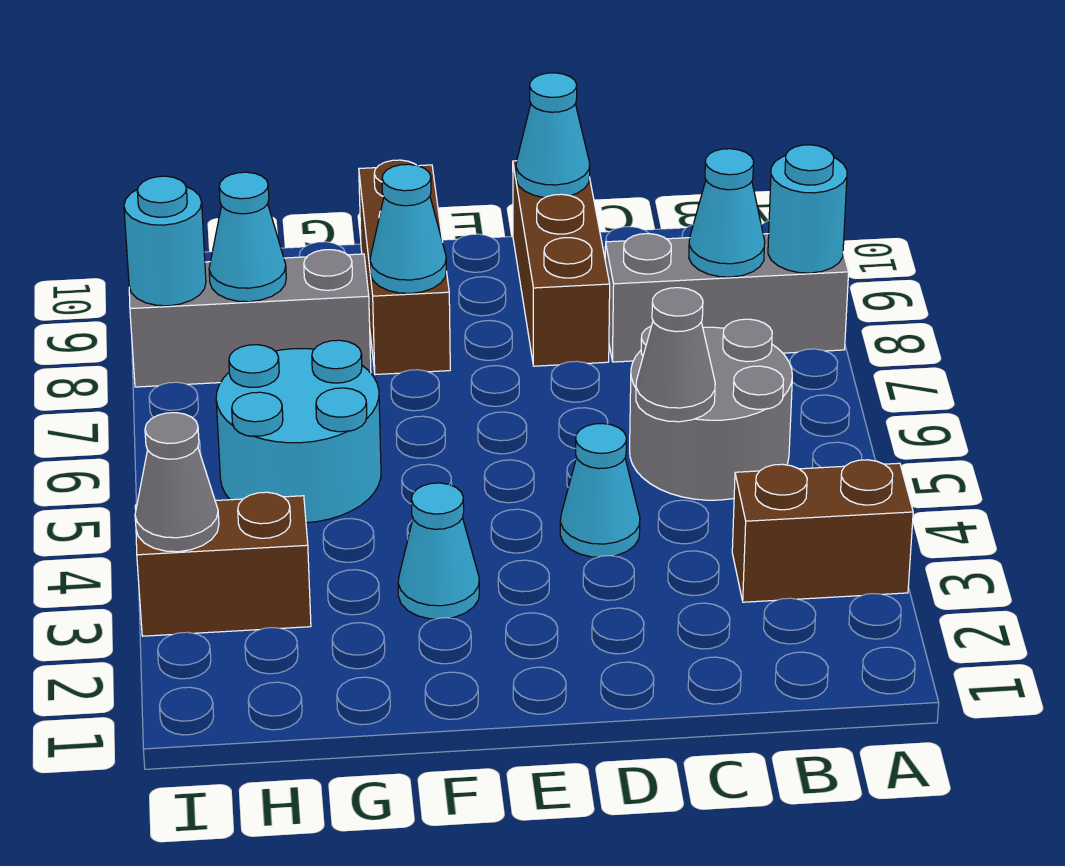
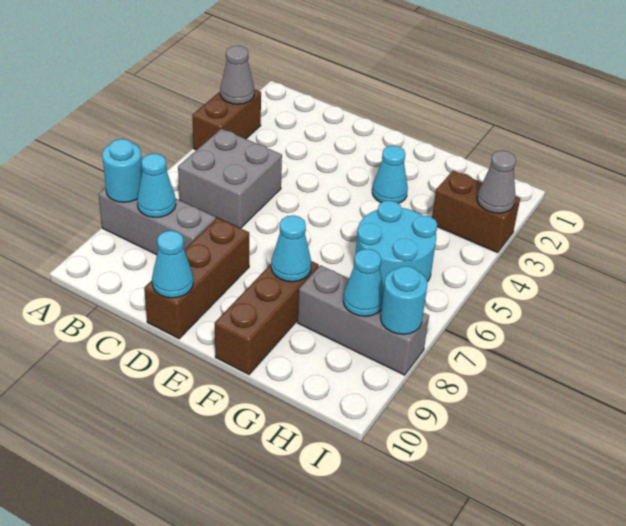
brown brick A3:B3 level 1 -> brown brick A3:A4 level 1
grey round brick B5:C6 level 1 -> grey brick B5:C6 level 1
grey cone C5 level 2 -> grey cone A3 level 2
cyan cone D4 level 1 -> none

